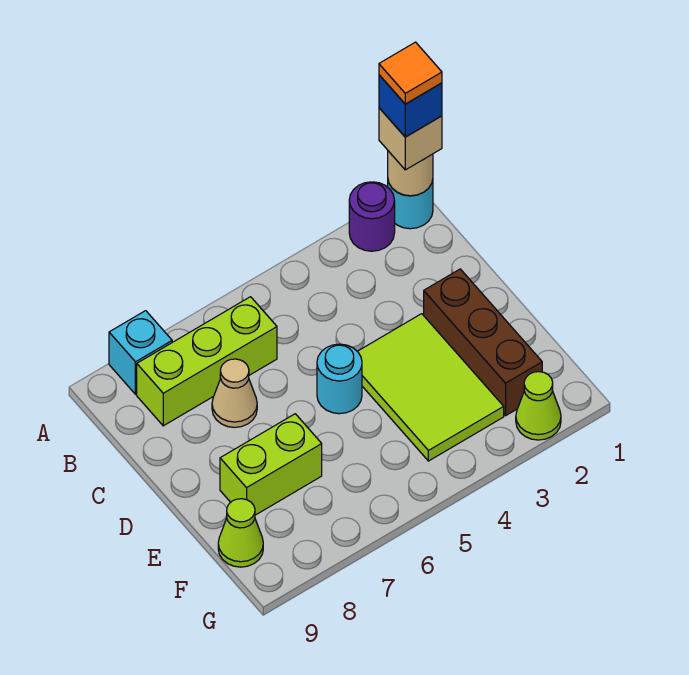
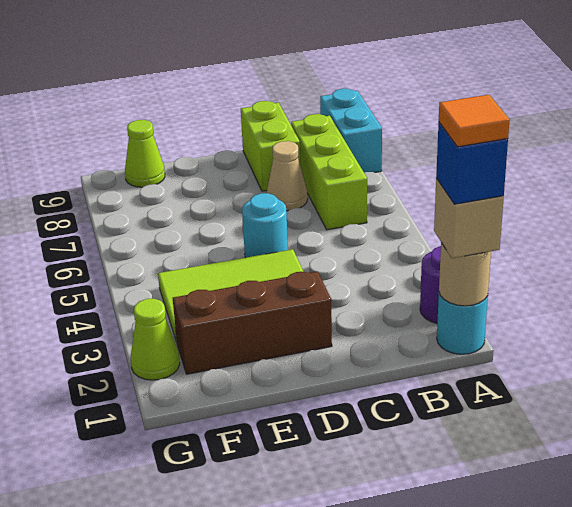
cyan brick A8 level 1 -> cyan brick A8:A9 level 1
lime brick E7:E8 level 1 -> lime brick C8:C9 level 1

